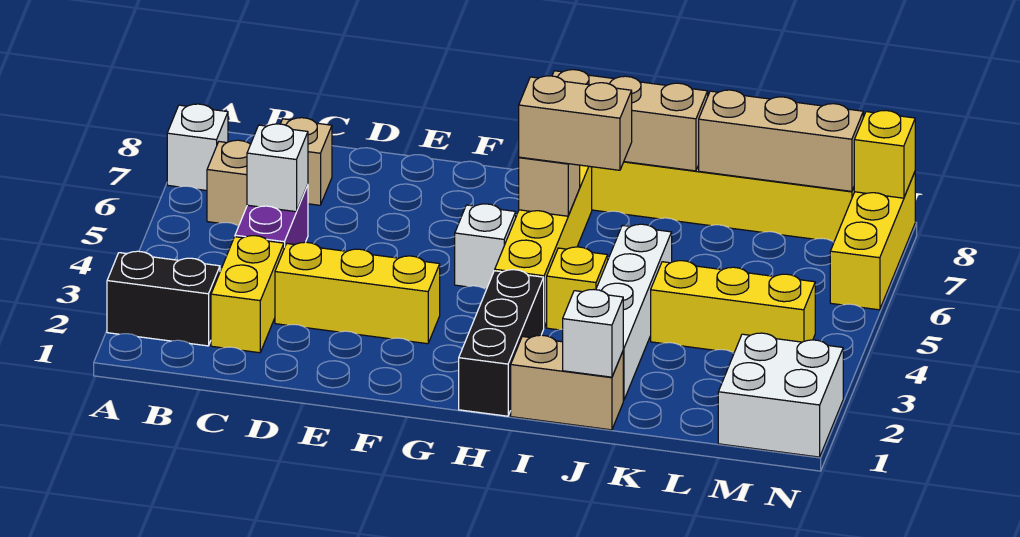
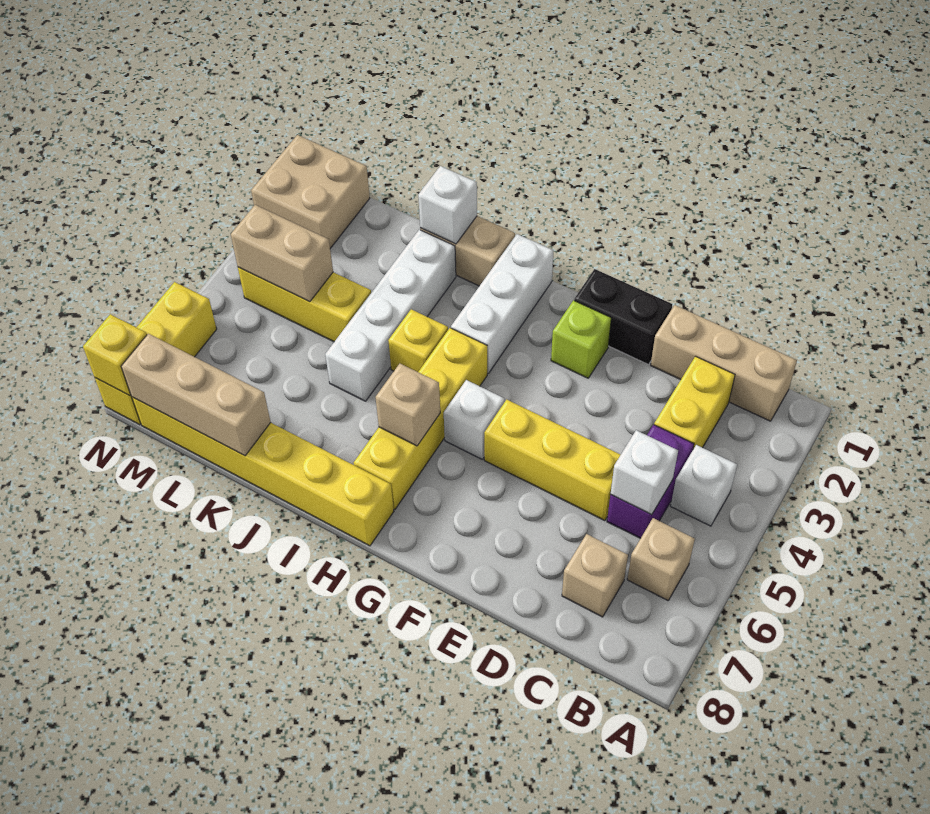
black brick A2:B2 level 1 -> black brick E1:F1 level 1
white brick A7 level 1 -> white brick B4 level 1
yellow brick D3:F3 level 1 -> yellow brick D5:F5 level 1
none -> lime brick F2 level 1
black brick H1:H3 level 1 -> white brick H1:H3 level 1
tan brick H6:I6 level 3 -> tan brick L4:M4 level 2
tan brick H8:J8 level 2 -> tan brick B1:D1 level 1
white brick M1:N2 level 1 -> tan brick M1:N2 level 1

